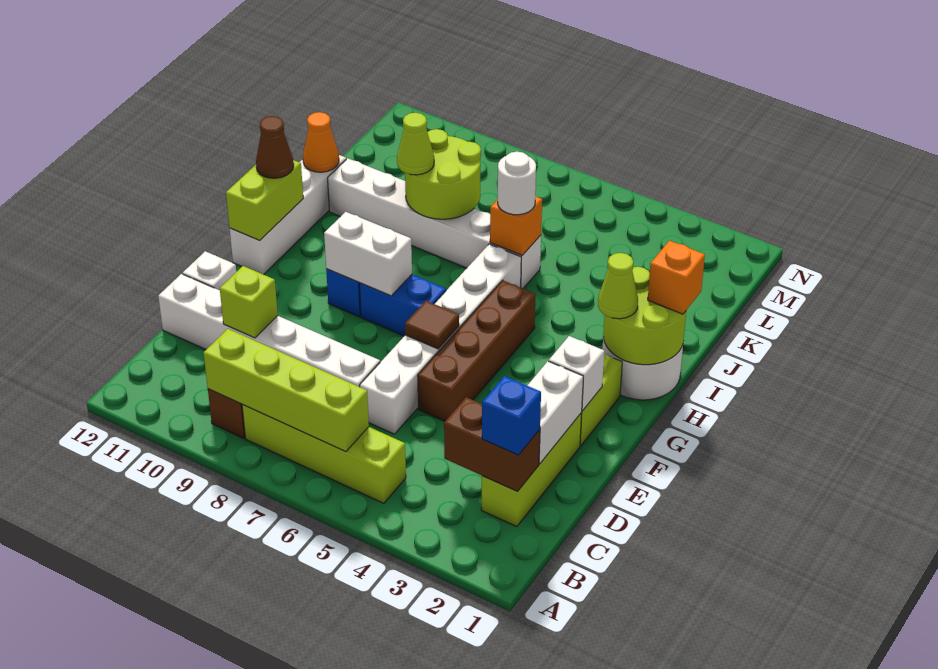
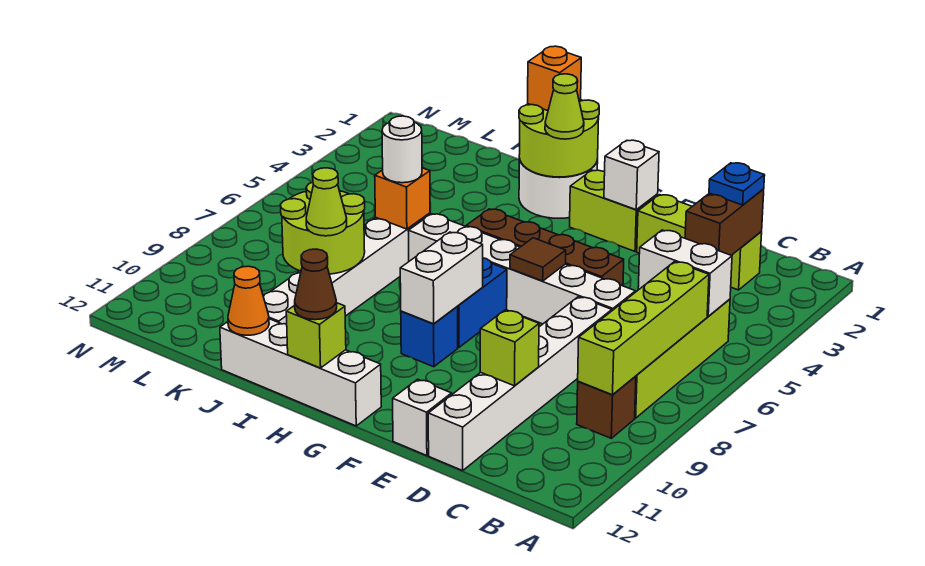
blue brick C2 level 3 -> blue plate C2 level 3
white brick D2:E2 level 2 -> white brick B5:C5 level 2
lime brick G12:H12 level 2 -> lime brick H12 level 2

